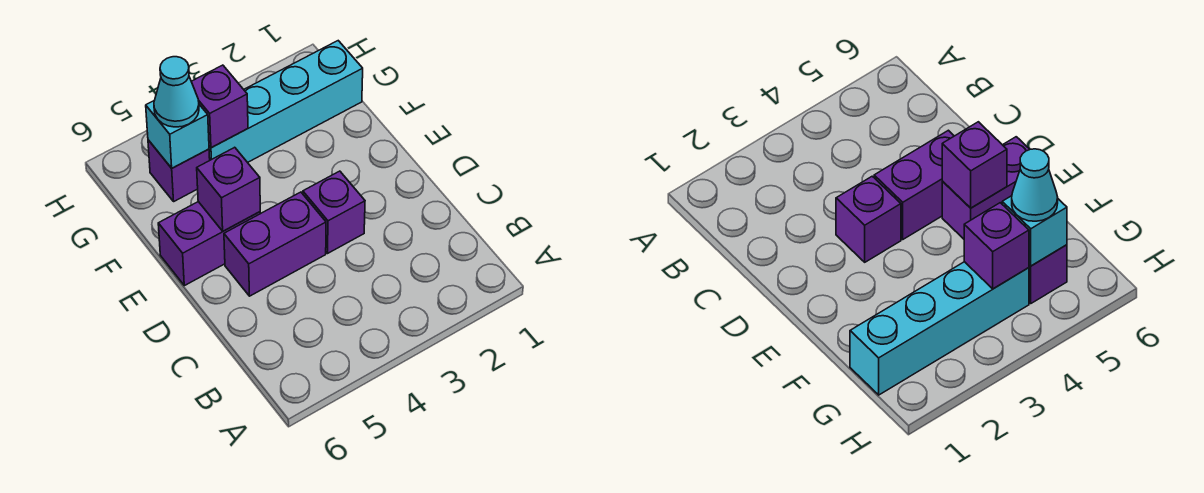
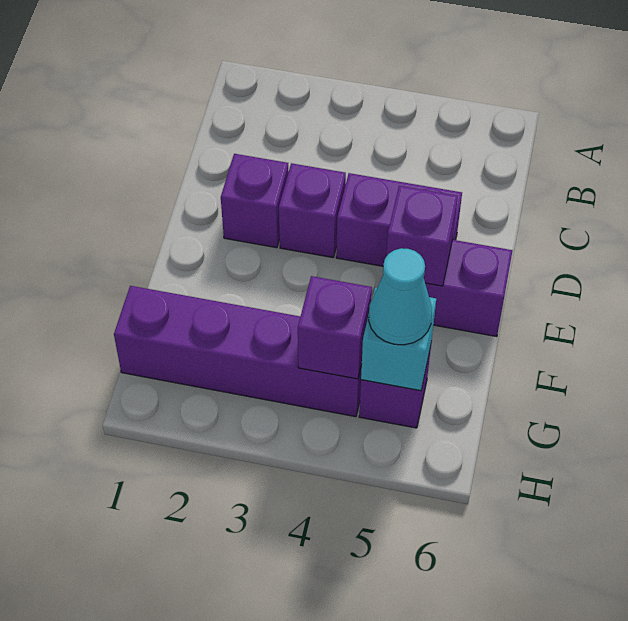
none -> purple brick D2 level 1
cyan brick G1:G4 level 1 -> purple brick G1:G4 level 1

